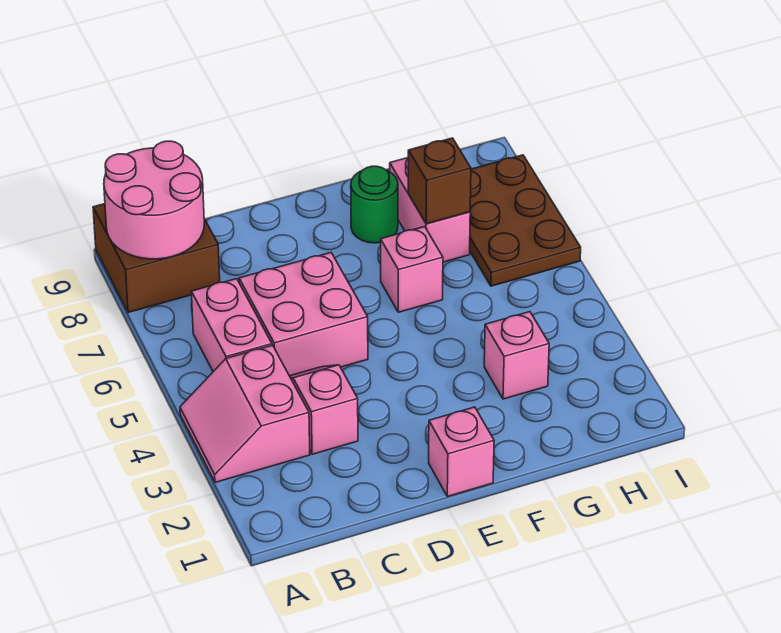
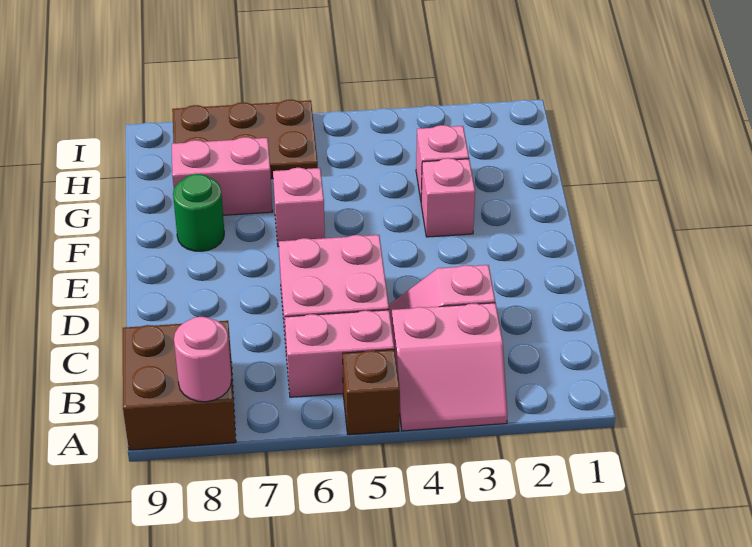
pink round brick A8:B9 level 2 -> pink round brick A8 level 2
pink brick E1 level 1 -> pink brick F3 level 1
brown brick G7 level 2 -> brown brick A5 level 1

